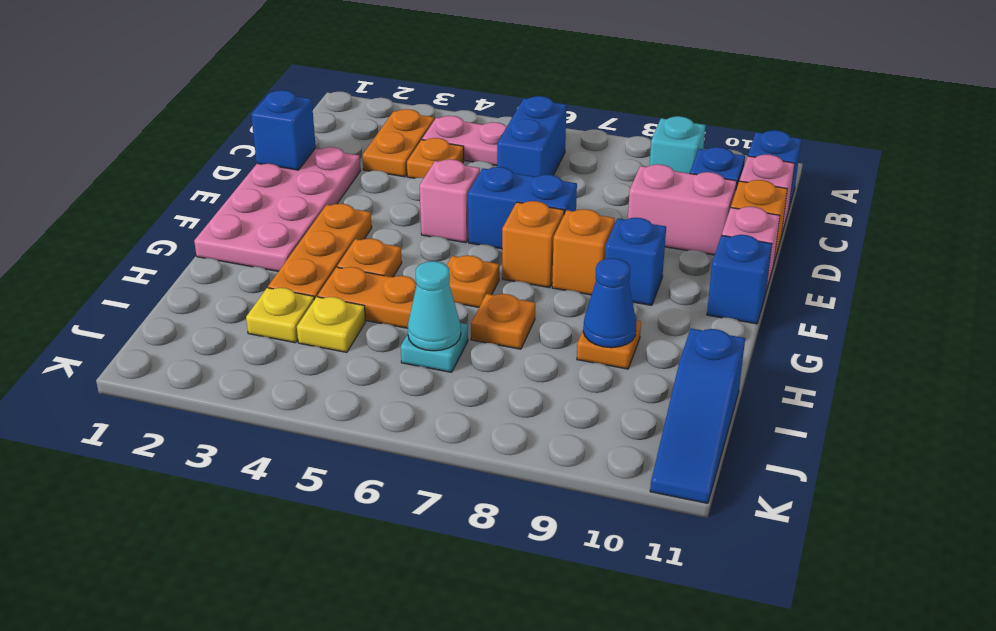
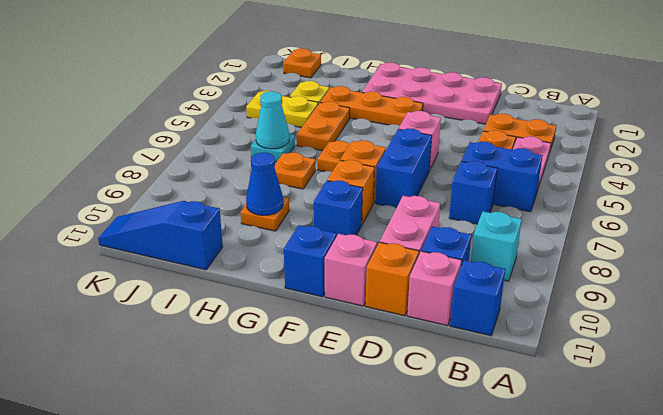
blue brick D1 level 2 -> blue brick C7 level 1
orange plate G4 level 1 -> orange plate J1 level 1
yellow plate I4 level 1 -> yellow plate I4:J4 level 1

